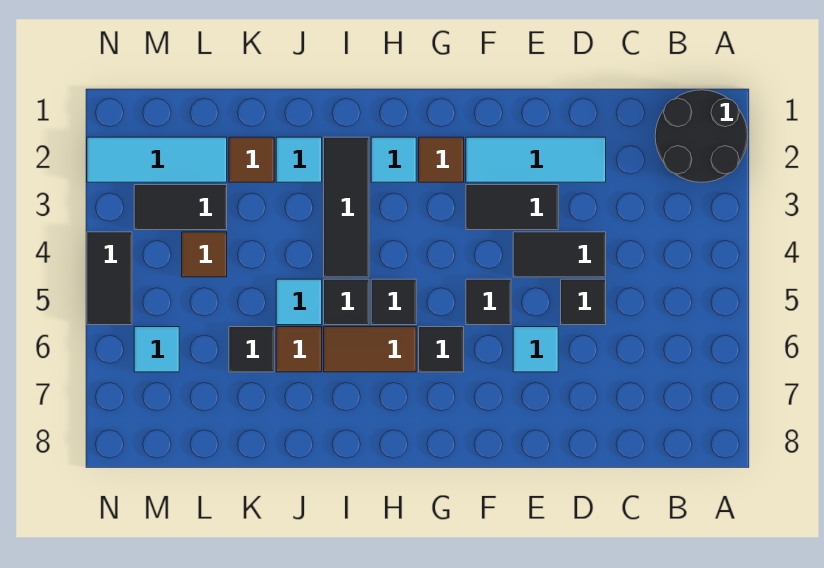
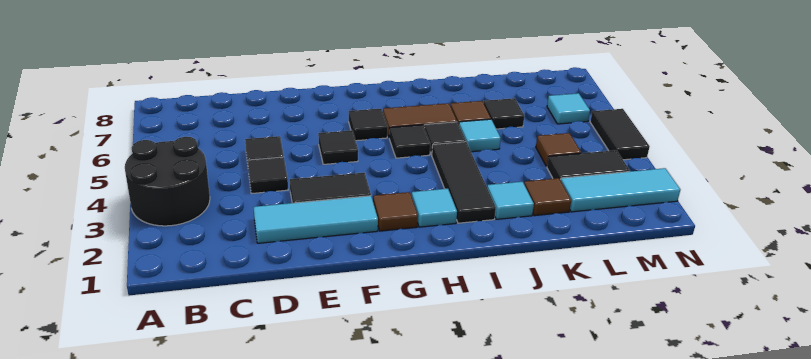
black round brick A1:B2 level 1 -> black round brick A3:B4 level 1
black tile D4:E4 level 1 -> black tile D4 level 1
cyan tile E6 level 1 -> none

